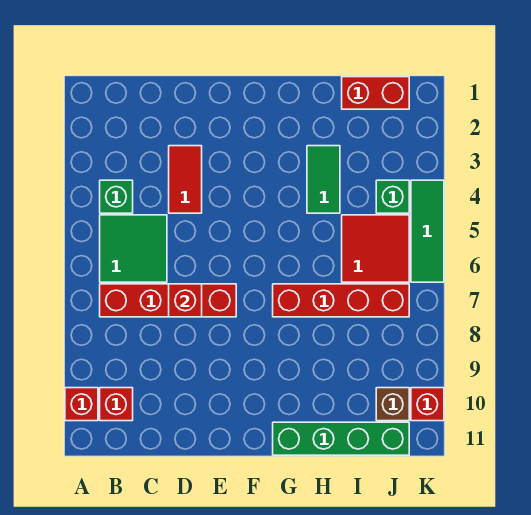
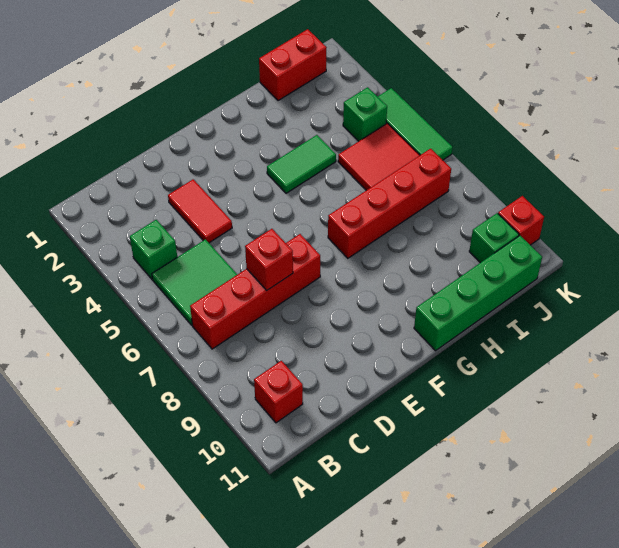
red brick A10 level 1 -> none
green tile H3:H4 level 1 -> green tile G4:H4 level 1
brown brick J10 level 1 -> green brick J10 level 1

